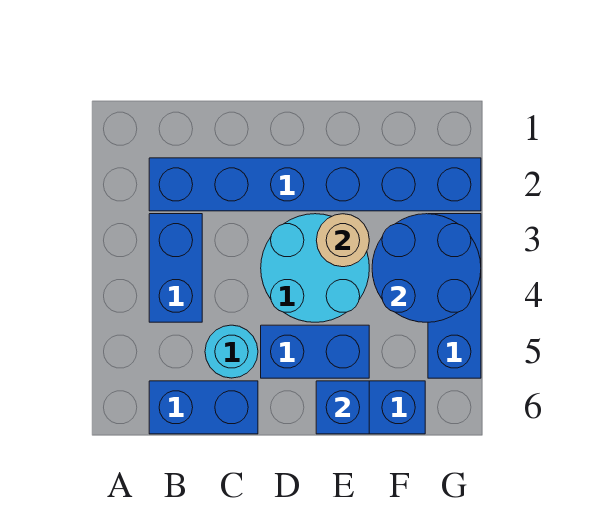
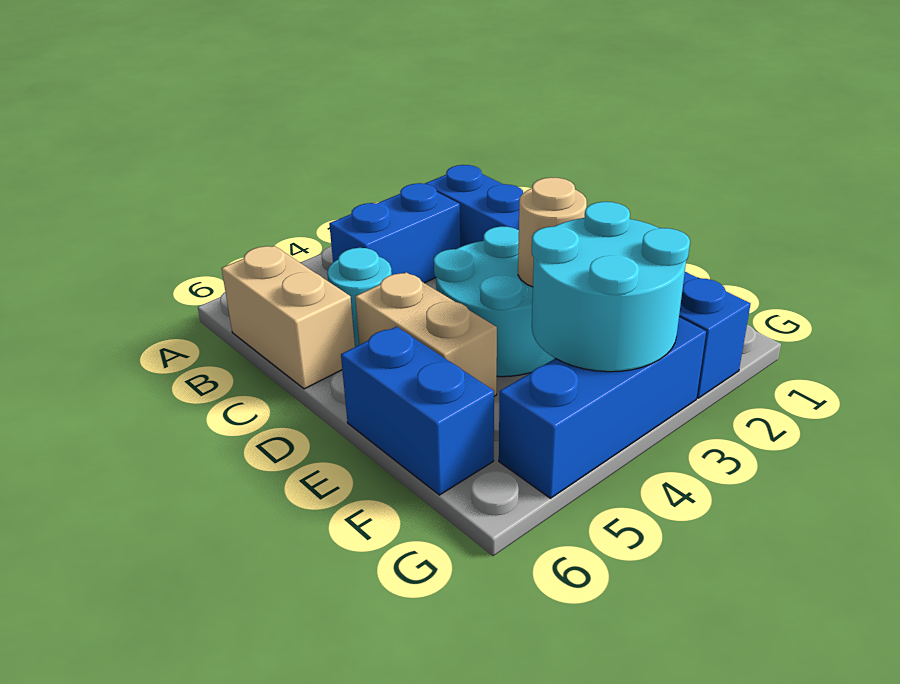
blue brick B6:C6 level 1 -> tan brick B6:C6 level 1
blue brick D5:E5 level 1 -> tan brick D5:E5 level 1
blue brick E6 level 2 -> none
blue round brick F3:G4 level 2 -> cyan round brick F3:G4 level 2

